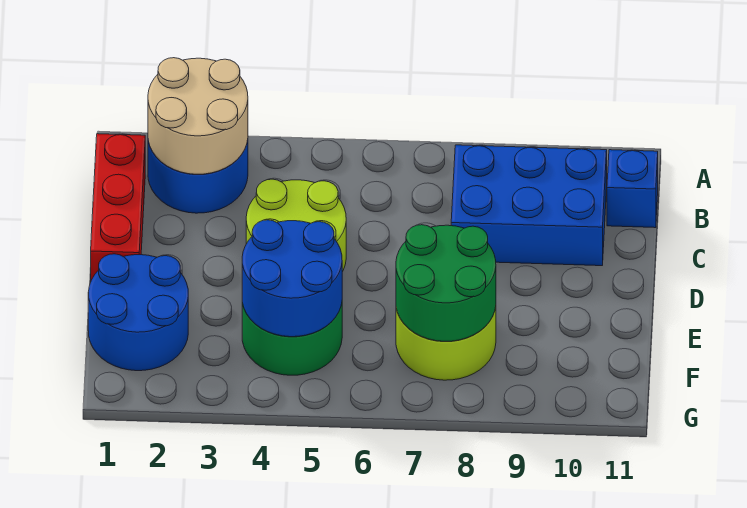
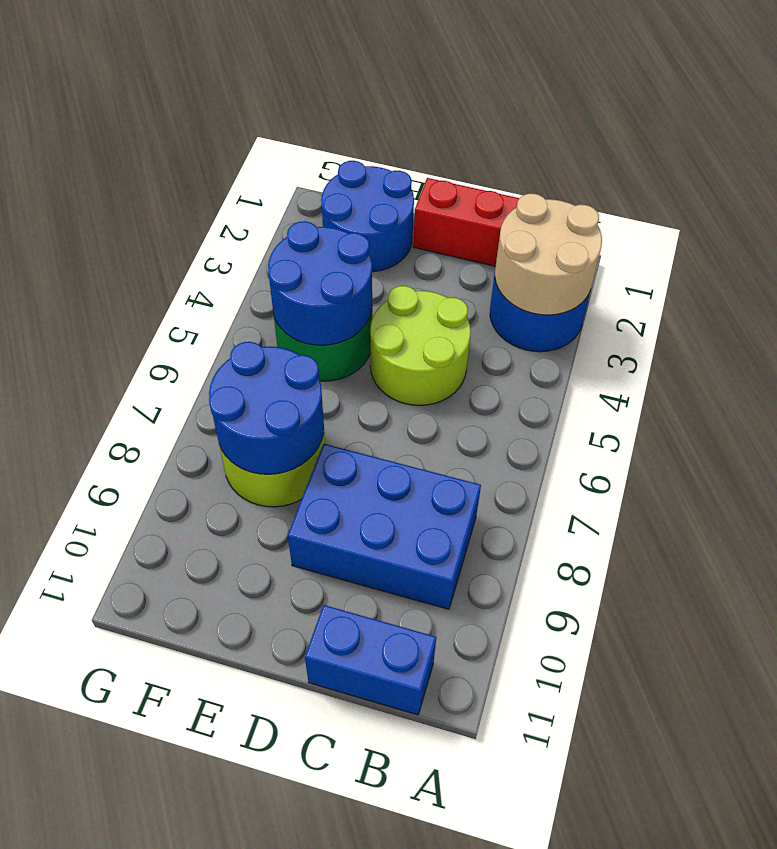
blue brick B8:C10 level 1 -> blue brick B8:D9 level 1
blue brick B11 level 1 -> blue brick B11:C11 level 1
green round brick E7:F8 level 2 -> blue round brick E7:F8 level 2

